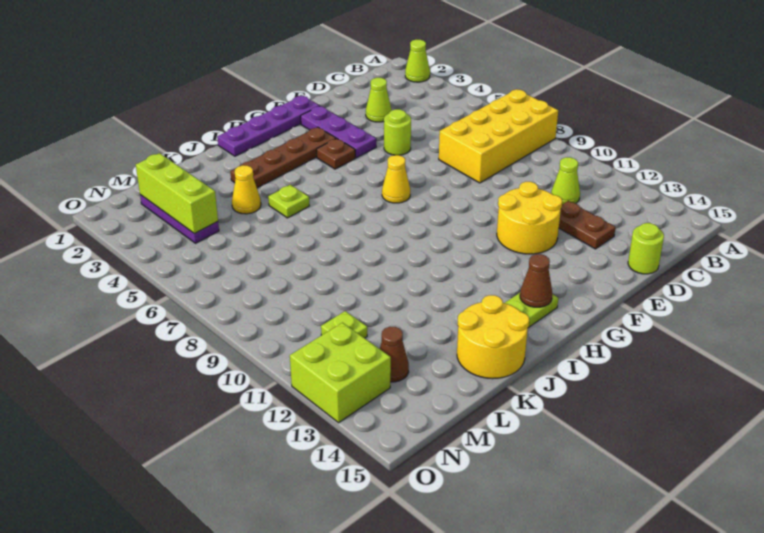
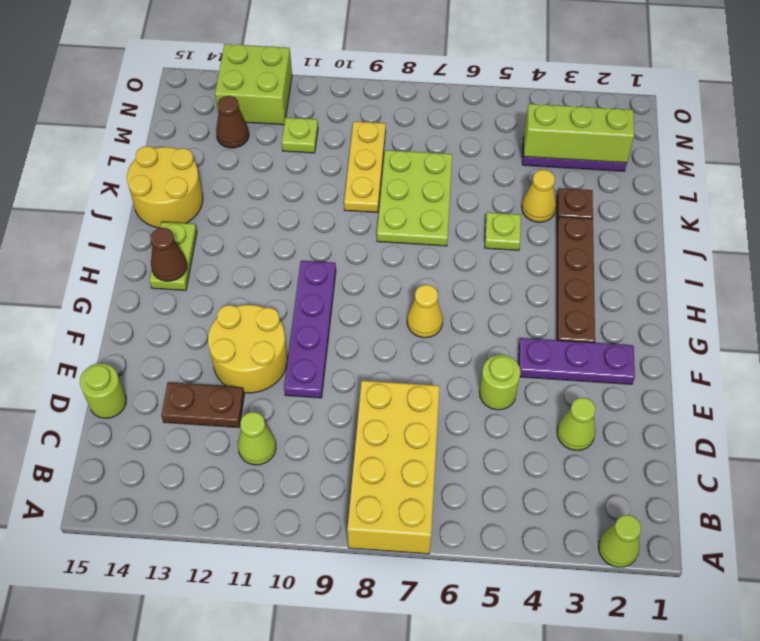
purple plate F1:I1 level 1 -> purple plate E10:H10 level 1
brown plate G4 level 1 -> brown plate K3 level 1
none -> lime plate J7:L8 level 1
none -> yellow plate K9:M9 level 1

